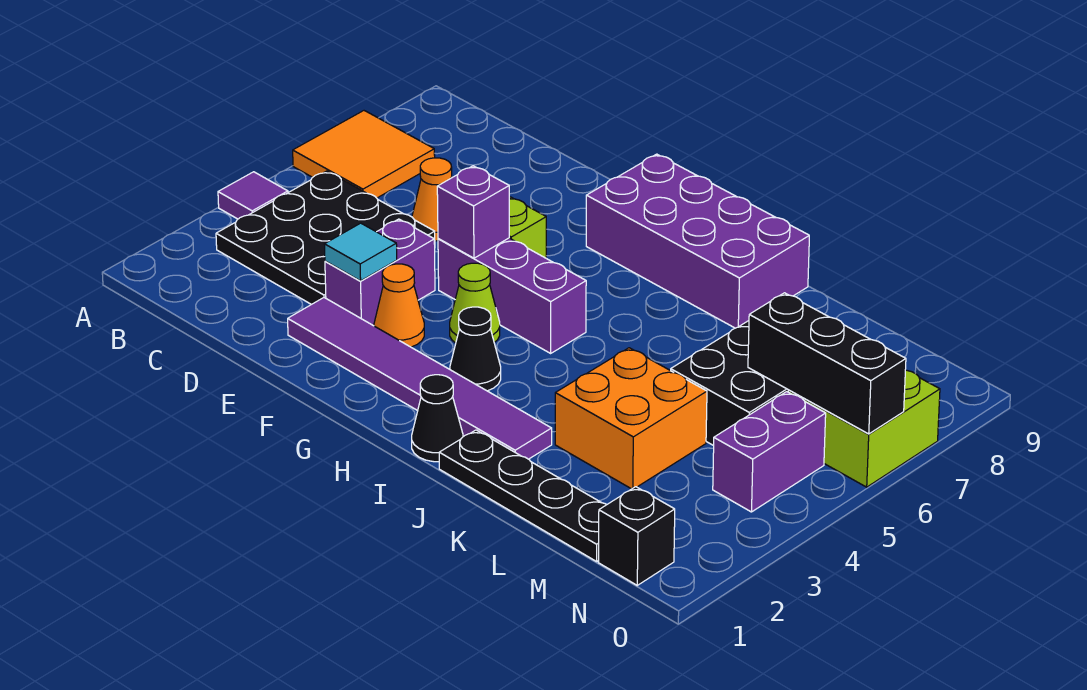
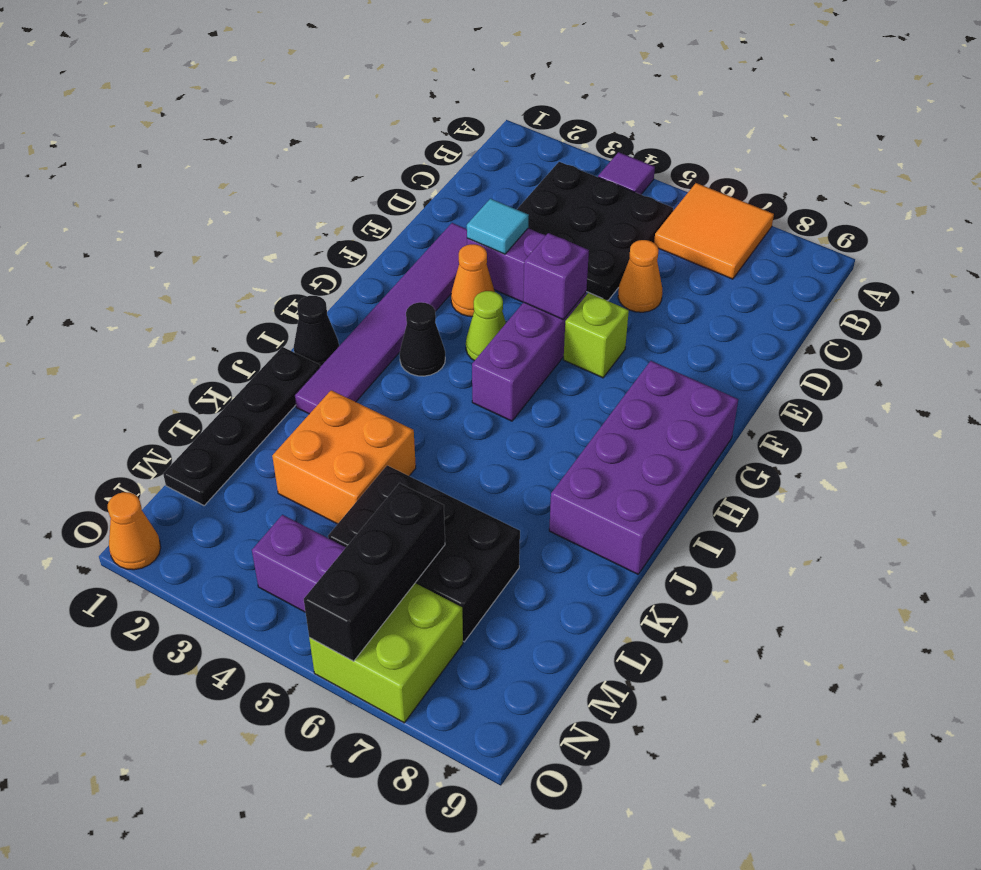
black brick N1 level 1 -> none
none -> orange cone O1 level 1

